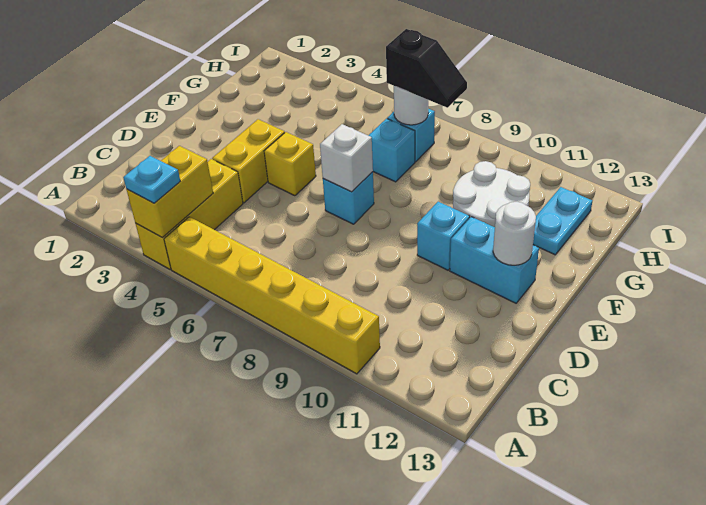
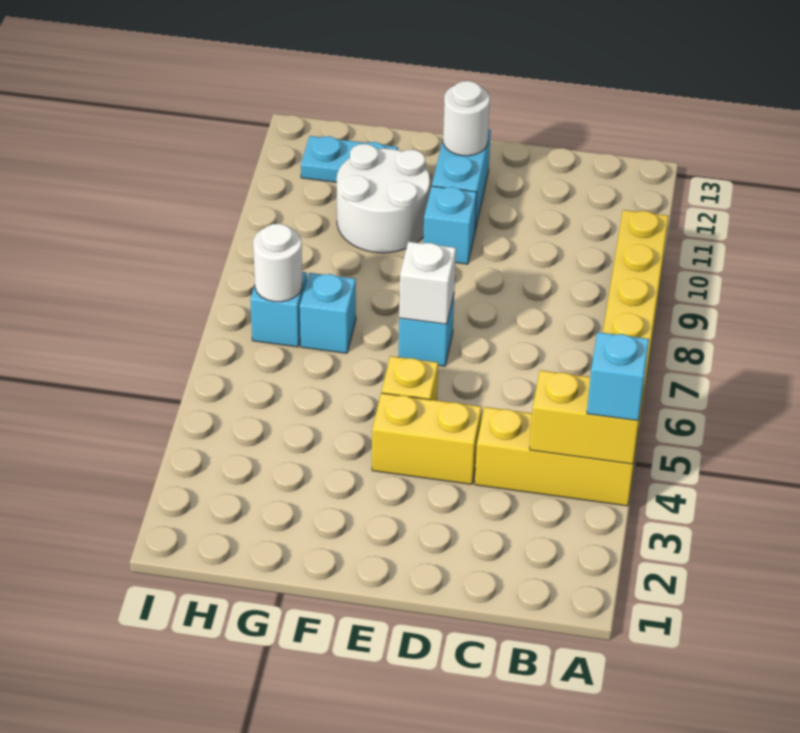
cyan plate A4 level 3 -> cyan brick A4 level 3
black slope H7:H8 level 3 top 7 -> none

